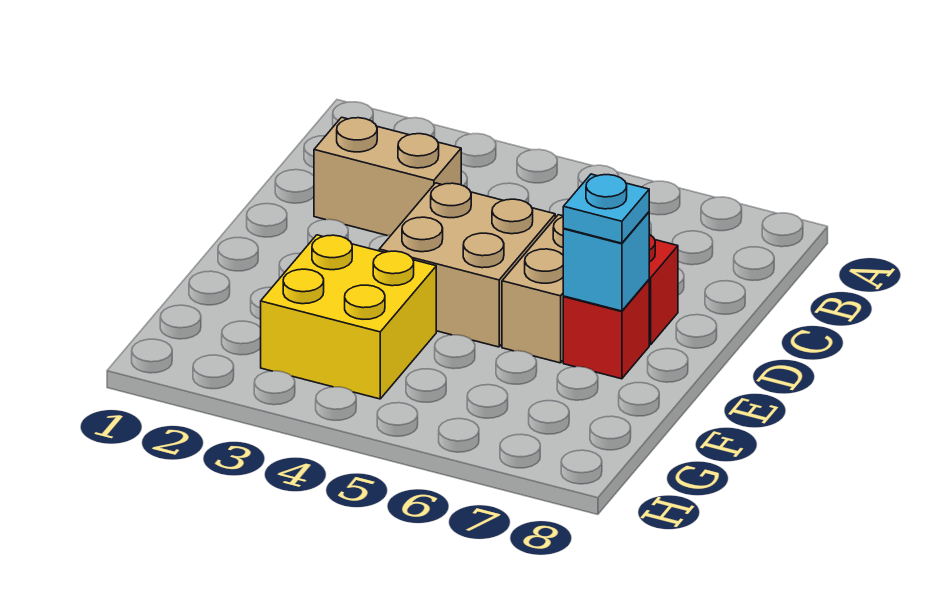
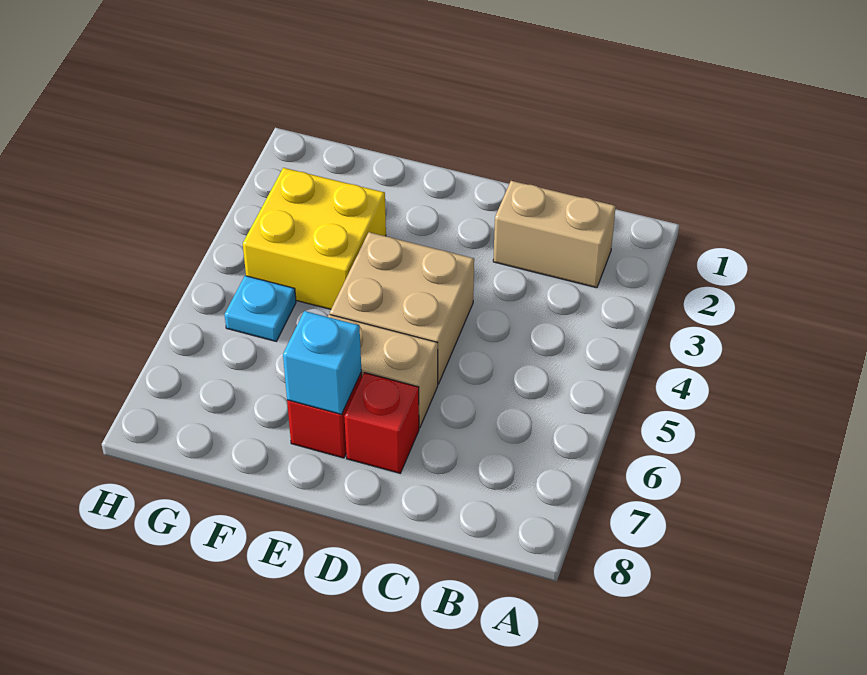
tan brick C2:C3 level 1 -> tan brick B2:C2 level 1
cyan plate E7 level 3 -> cyan plate G5 level 1

